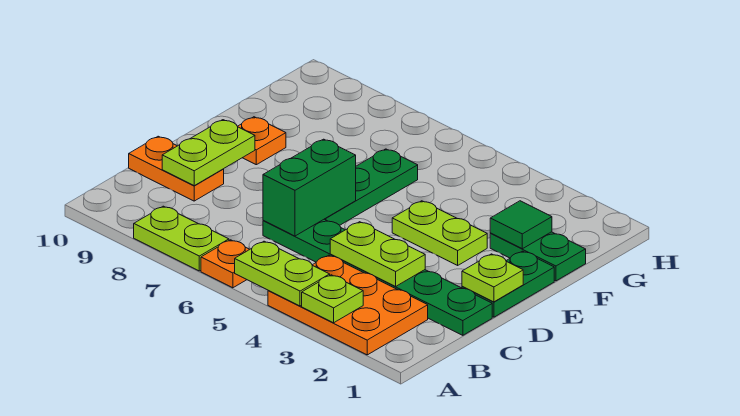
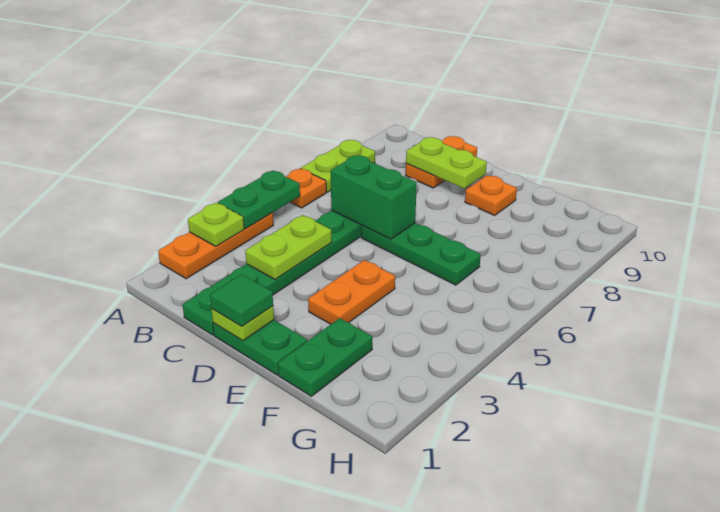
orange plate A2:B4 level 1 -> orange plate A2:A4 level 1
lime plate A4:A5 level 2 -> green plate A4:A5 level 2
lime plate E3:E4 level 1 -> orange plate E3:E4 level 1
green tile F2 level 2 -> green tile D1 level 3

